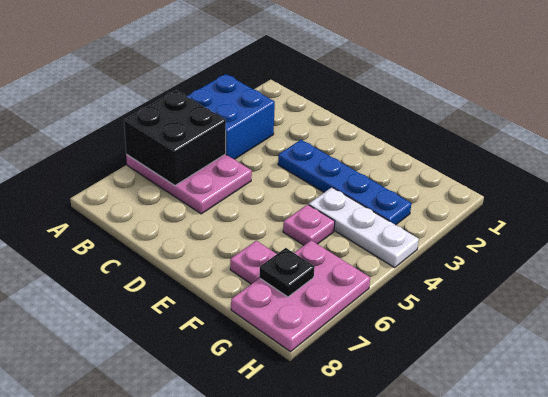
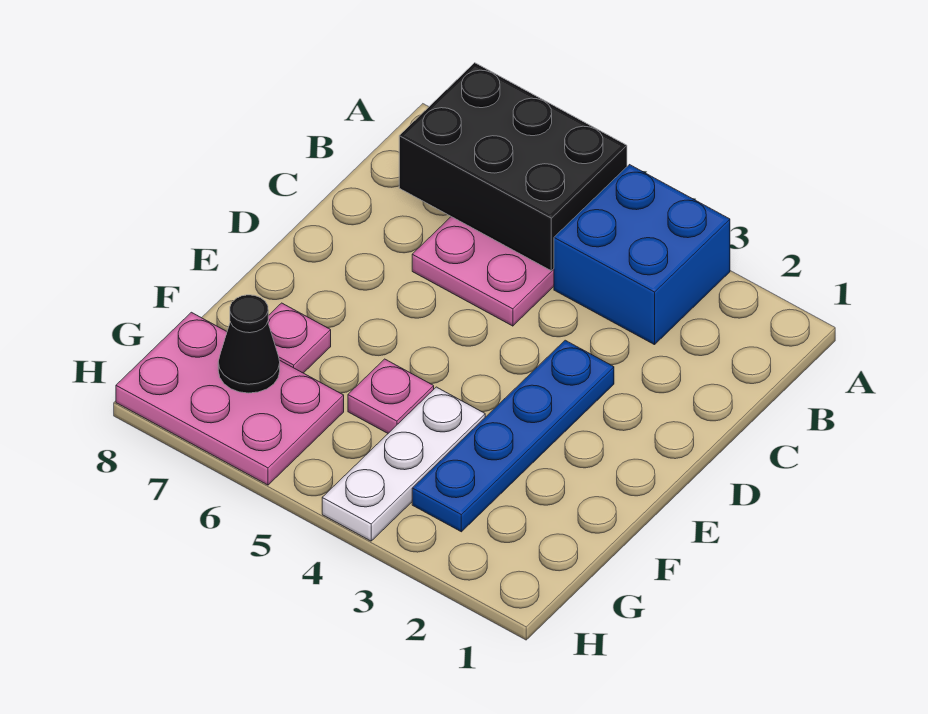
black brick A5:B6 level 2 -> black brick A5:B7 level 2
black plate G7 level 2 -> black cone G7 level 2

